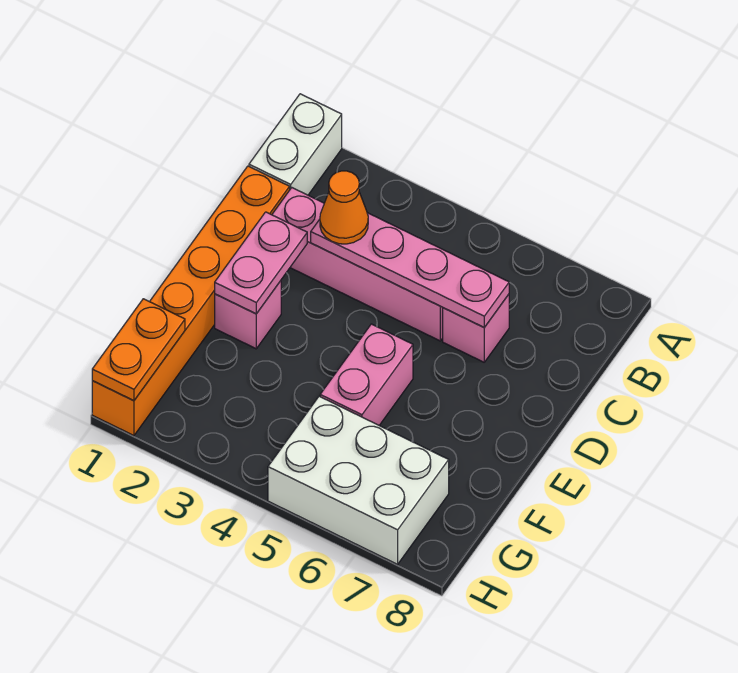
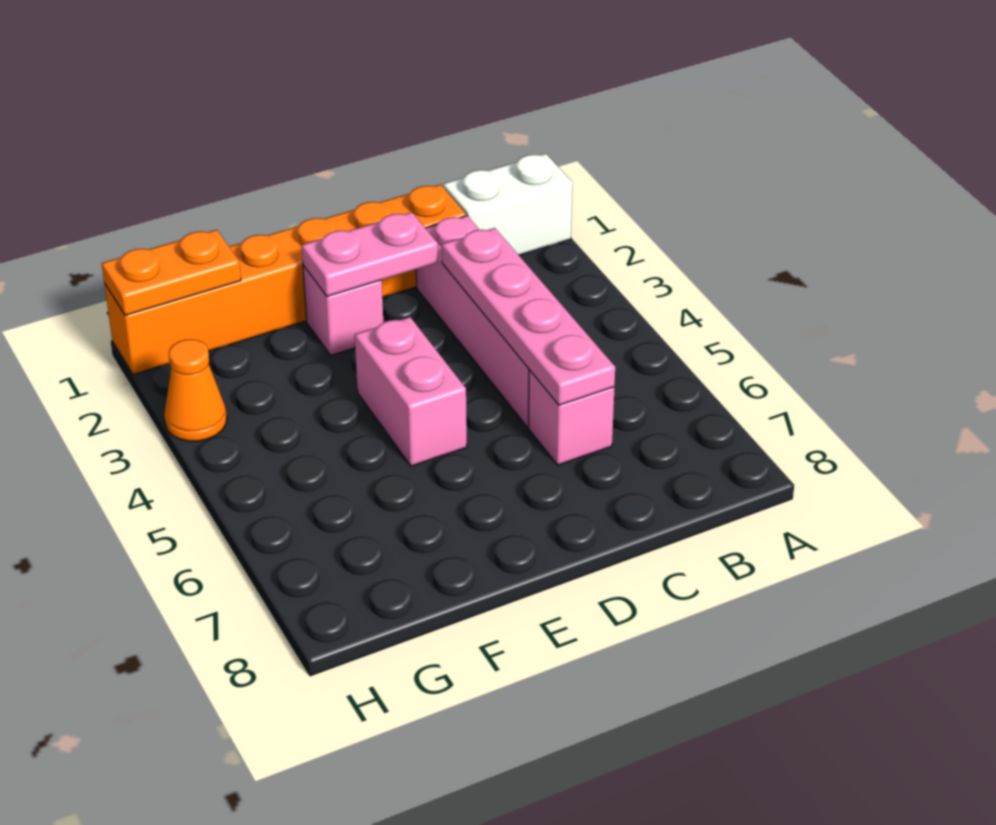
orange cone C3 level 3 -> orange cone H3 level 1
pink brick E5:F5 level 1 -> pink brick E4:E5 level 1
white brick G5:H7 level 1 -> none

